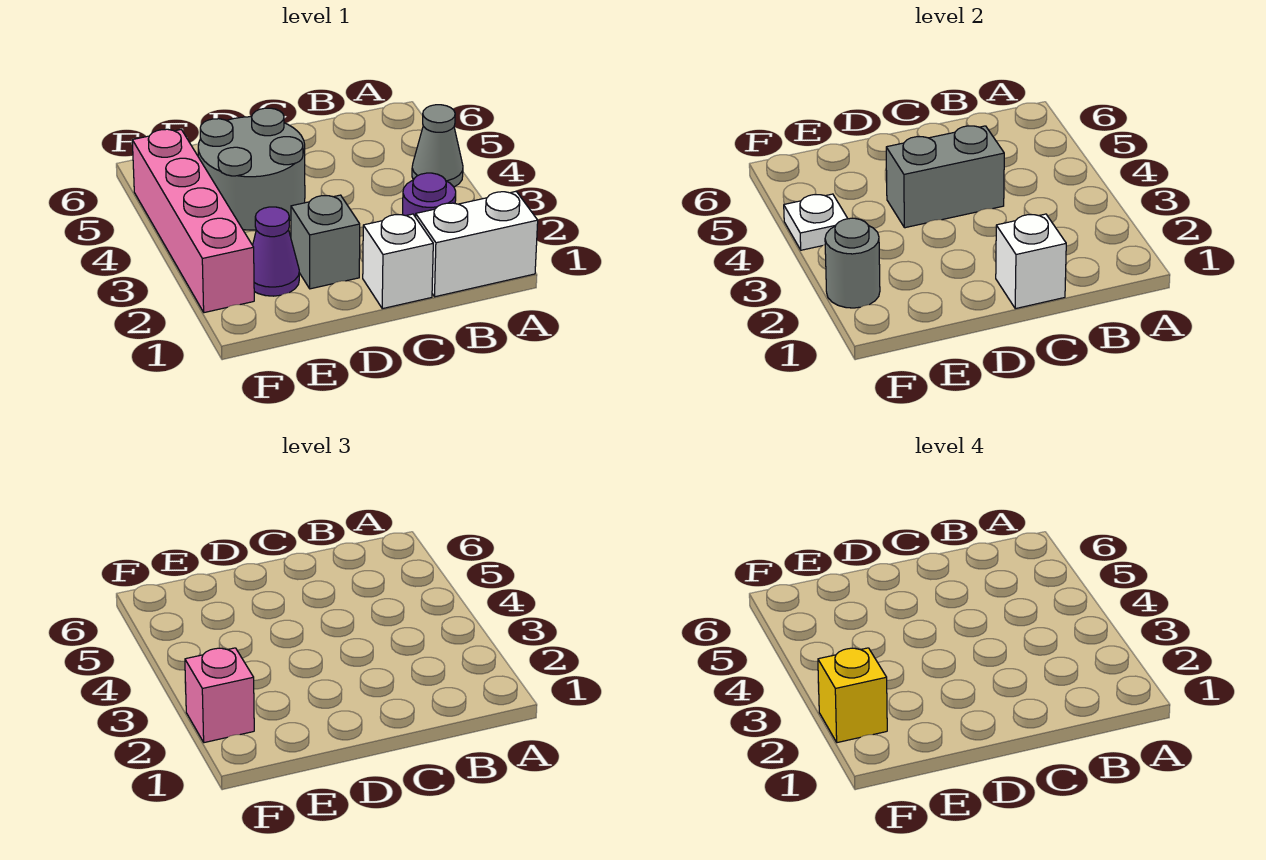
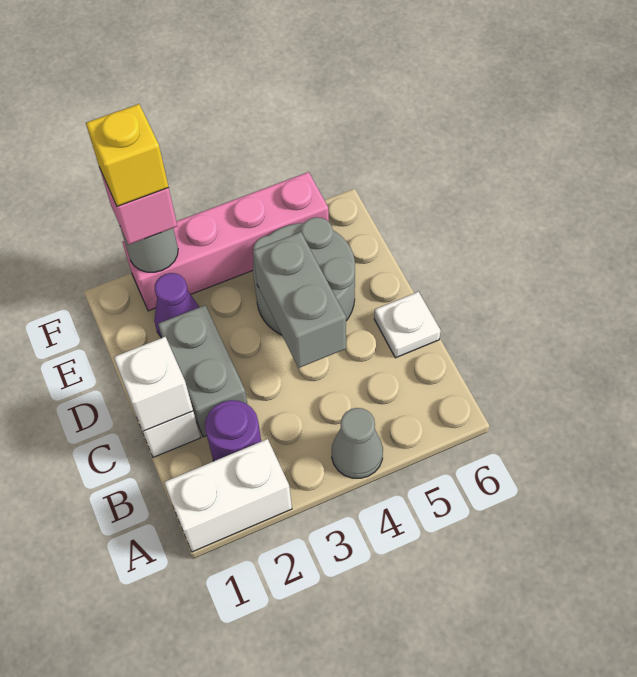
white brick A1:B1 level 1 -> white brick A1:A2 level 1
grey brick D2 level 1 -> grey brick C2:D2 level 1
white plate F4 level 2 -> white plate C6 level 1

